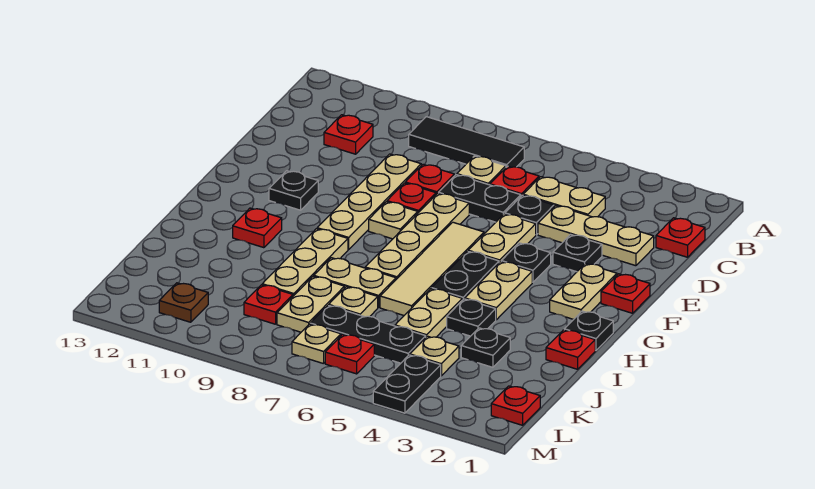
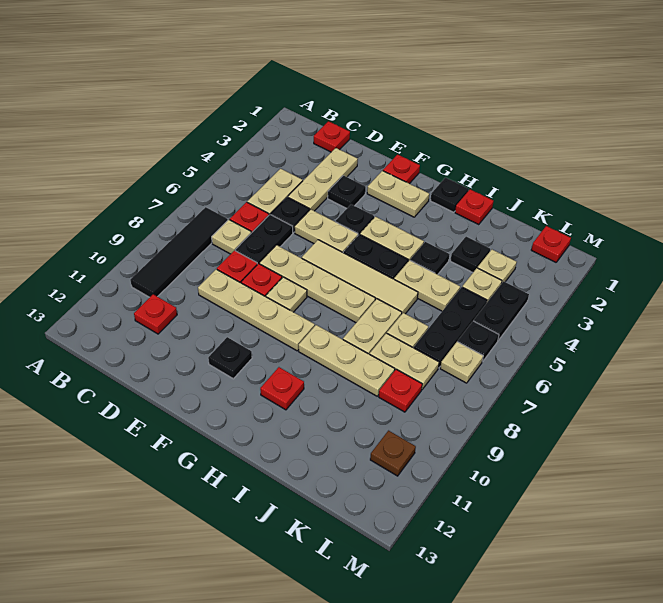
black tile B7:B9 level 1 -> black tile B7:B10 level 1
none -> tan plate K3 level 1
black plate L4:M4 level 1 -> black plate L4:L5 level 1
red plate L6 level 1 -> black plate L6 level 1

